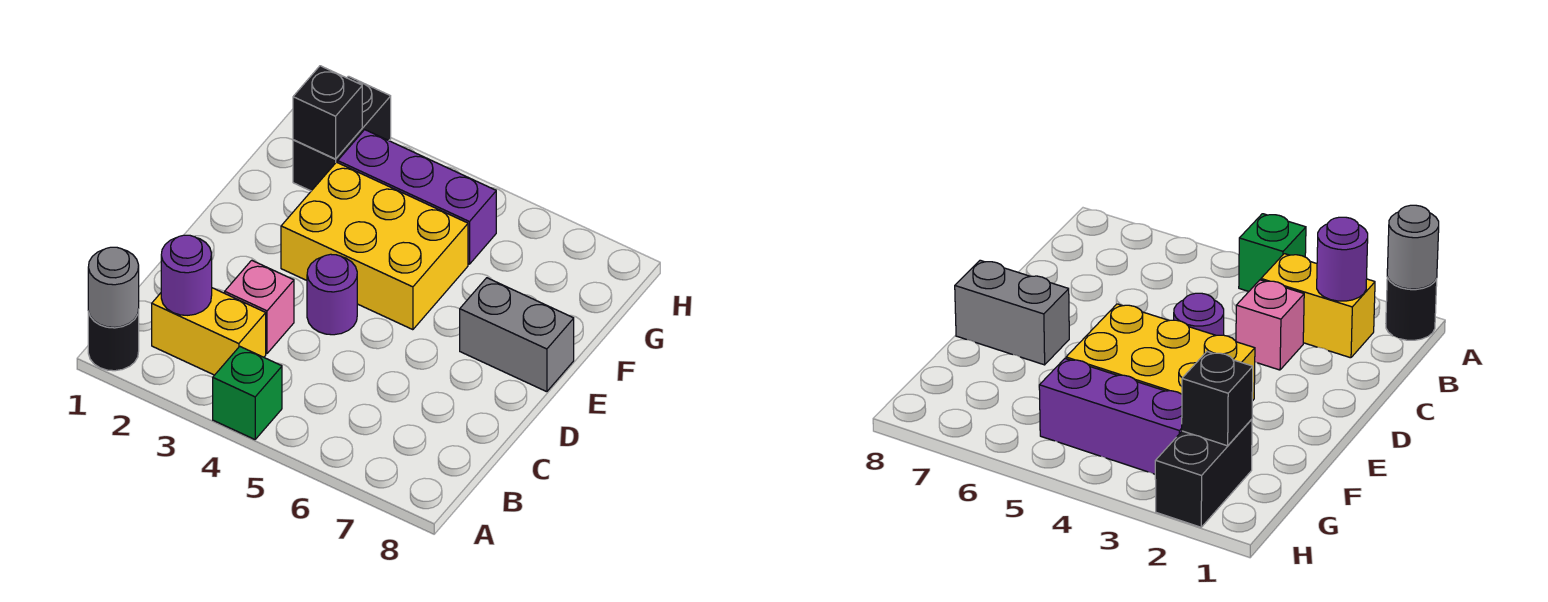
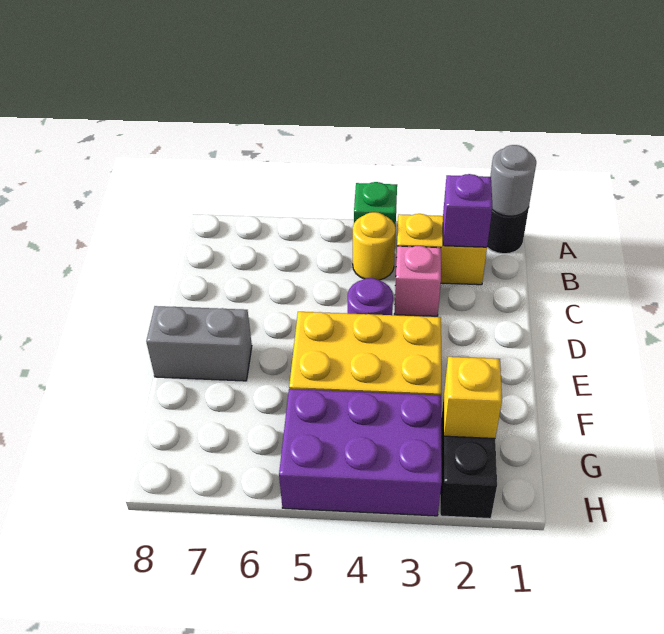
purple round brick B2 level 2 -> purple brick B2 level 2
none -> yellow round brick B4 level 1
black brick G2 level 2 -> yellow brick G2 level 2
purple brick G3:G5 level 1 -> purple brick G3:H5 level 1

